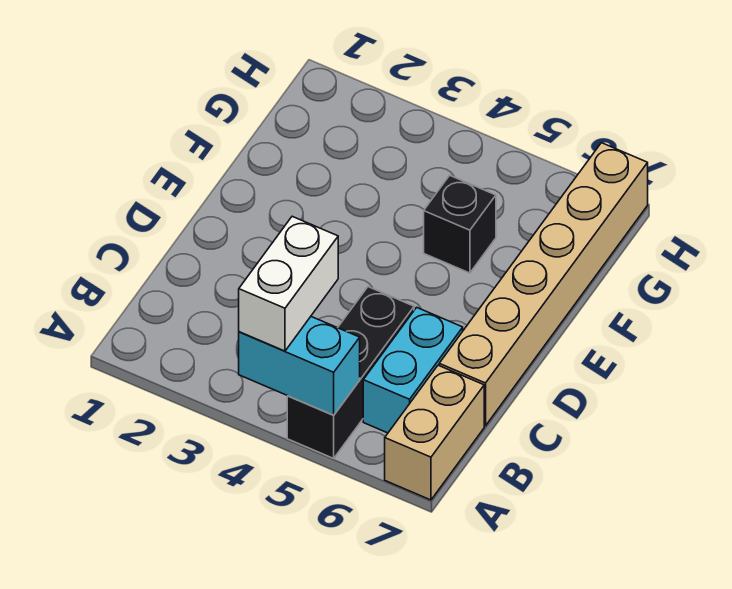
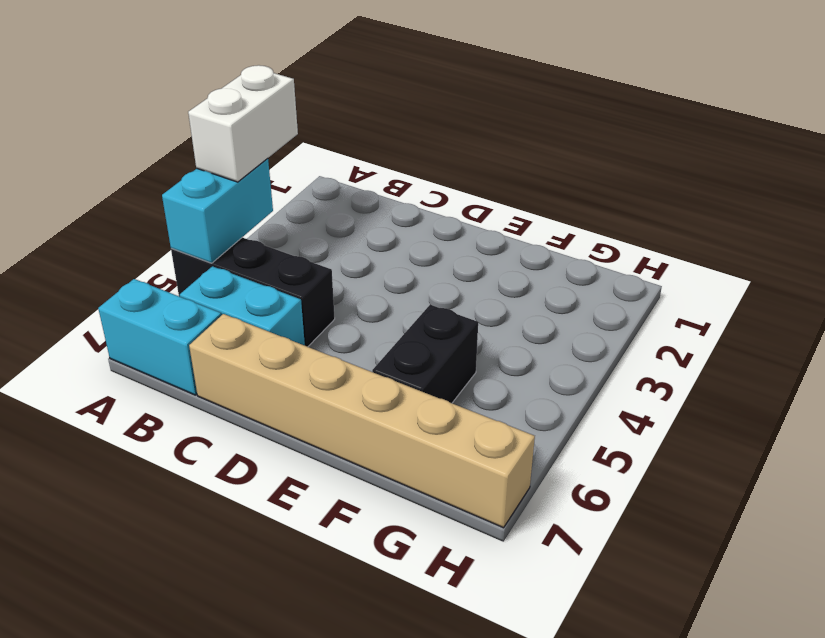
white brick A4:B4 level 3 -> white brick A3:A4 level 3
tan brick A7:B7 level 1 -> cyan brick A7:B7 level 1
black brick F5 level 1 -> black brick F5:F6 level 1

